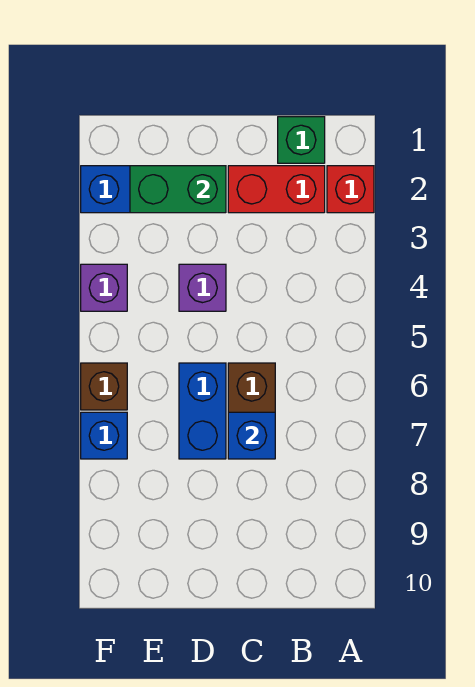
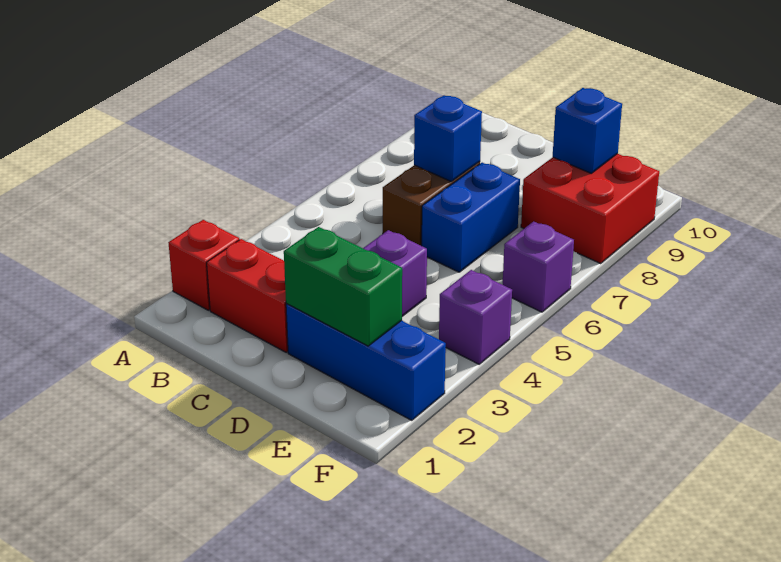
green brick B1 level 1 -> none
none -> red brick E8:F9 level 1
brown brick F6 level 1 -> purple brick F6 level 1
blue brick F7 level 1 -> blue brick E9 level 2

